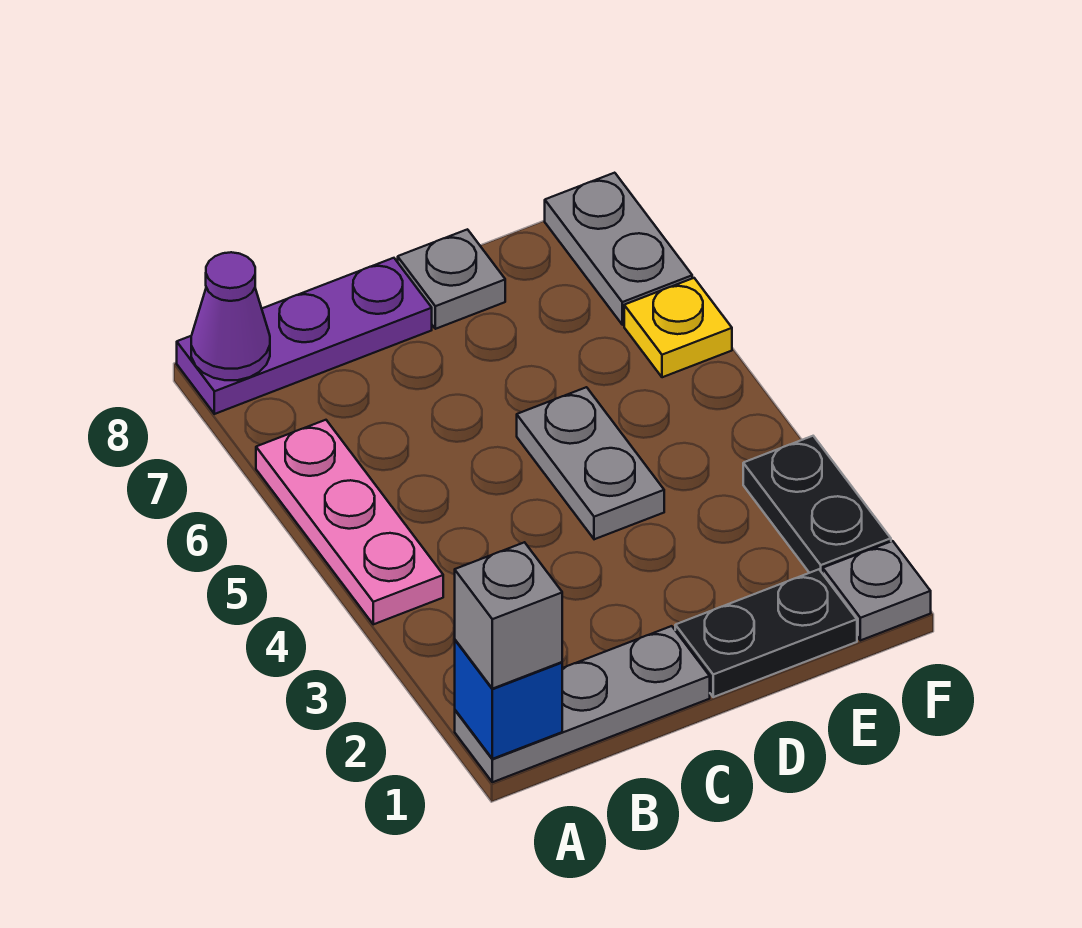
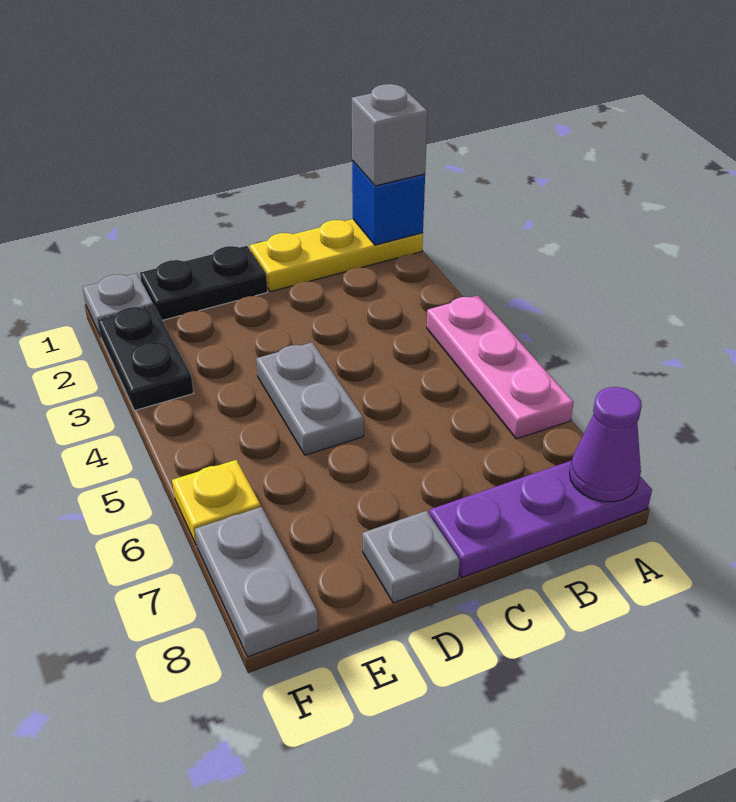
grey plate A1:C1 level 1 -> yellow plate A1:C1 level 1

